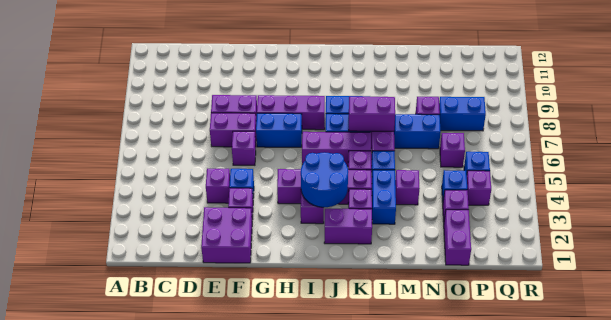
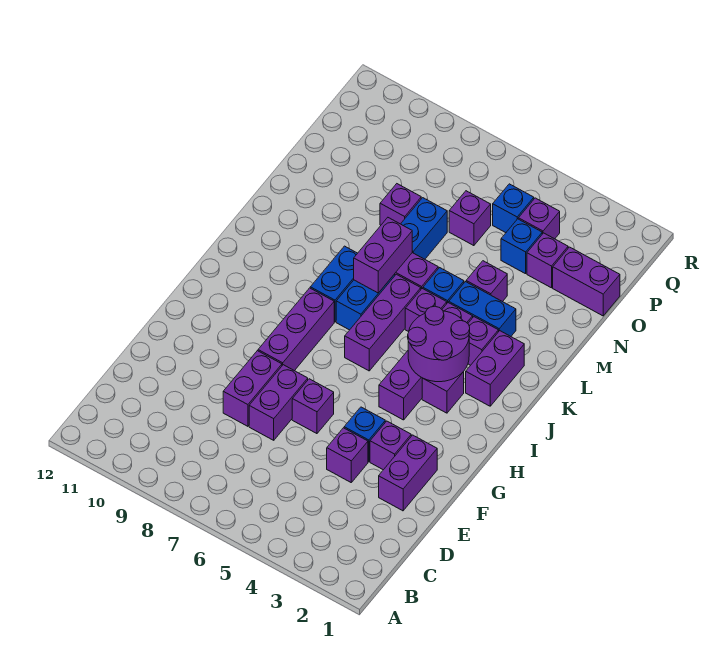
purple brick E1:F2 level 1 -> purple brick E2:F2 level 1
blue brick G7:H7 level 1 -> none
blue round brick I3:J4 level 2 -> purple round brick I3:J4 level 2
blue brick O8:P8 level 1 -> none

